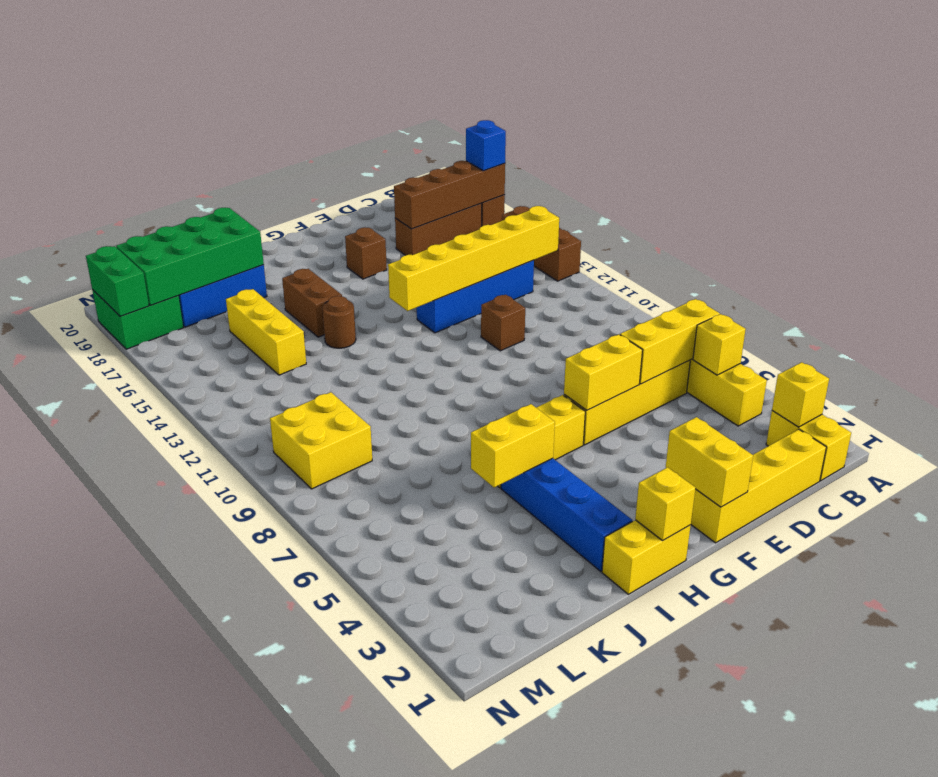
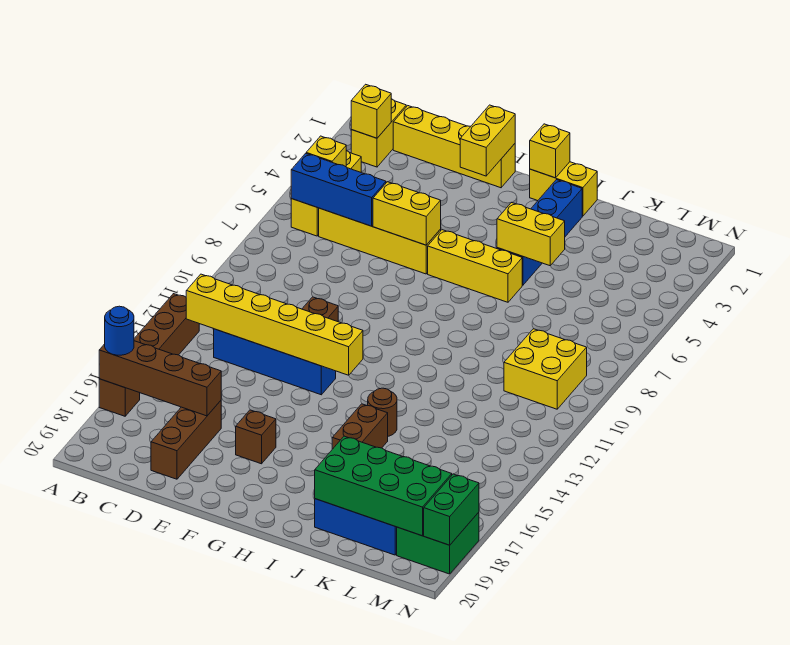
blue brick A17 level 3 -> blue round brick A17 level 3
yellow brick B6:D6 level 2 -> blue brick B6:D6 level 2
brown brick B17:D17 level 1 -> brown brick D17:D19 level 1
yellow brick K14:K16 level 1 -> none

